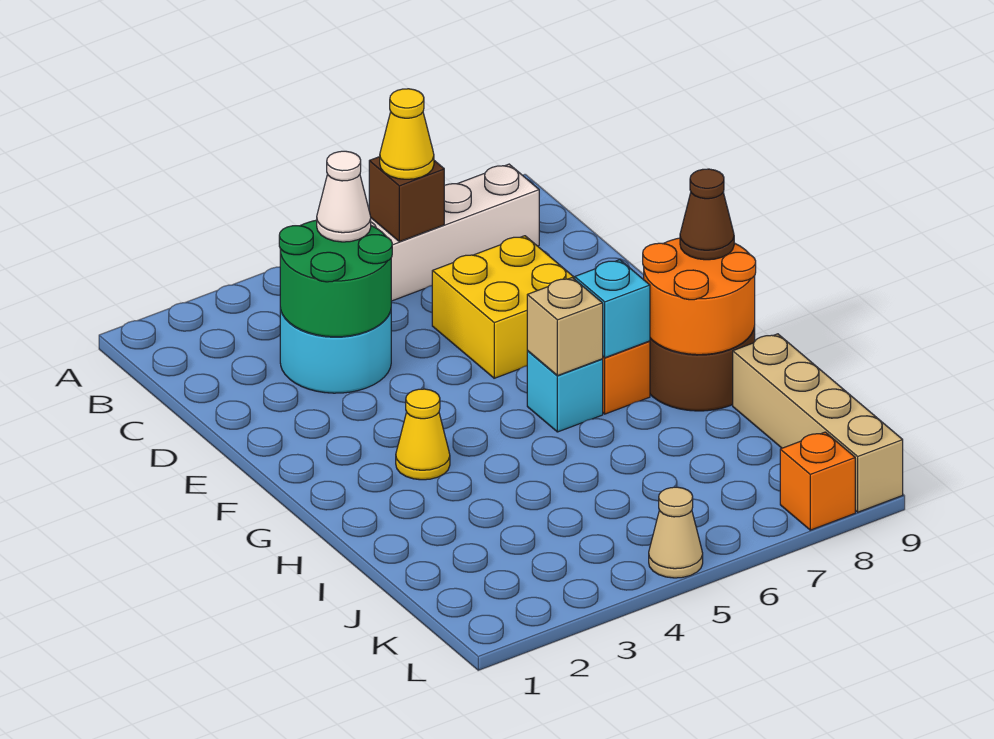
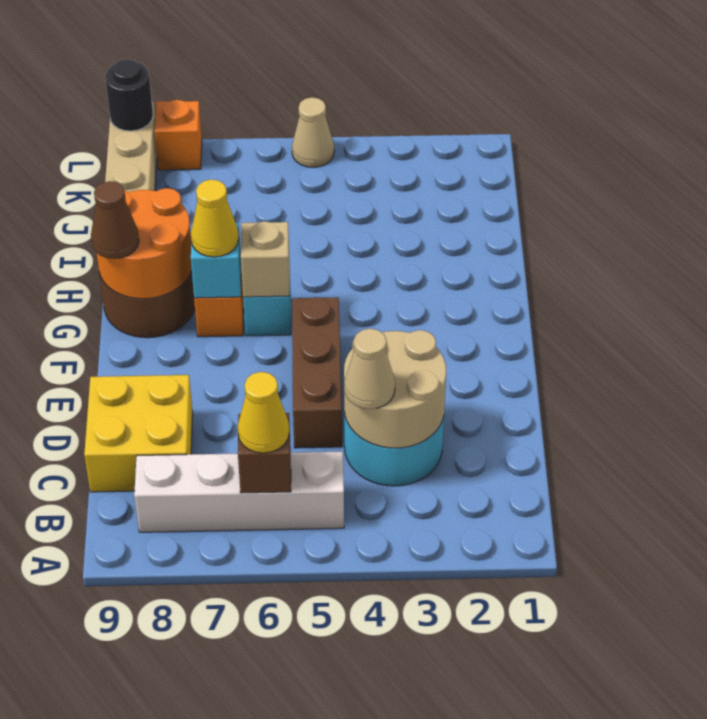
green round brick C3:D4 level 2 -> tan round brick C3:D4 level 2
white cone C4 level 3 -> tan cone C4 level 3
none -> brown brick D5:F5 level 1
yellow brick D6:E7 level 1 -> yellow brick C8:D9 level 1
yellow cone G3 level 1 -> yellow cone G7 level 3
none -> black round brick L9 level 2

